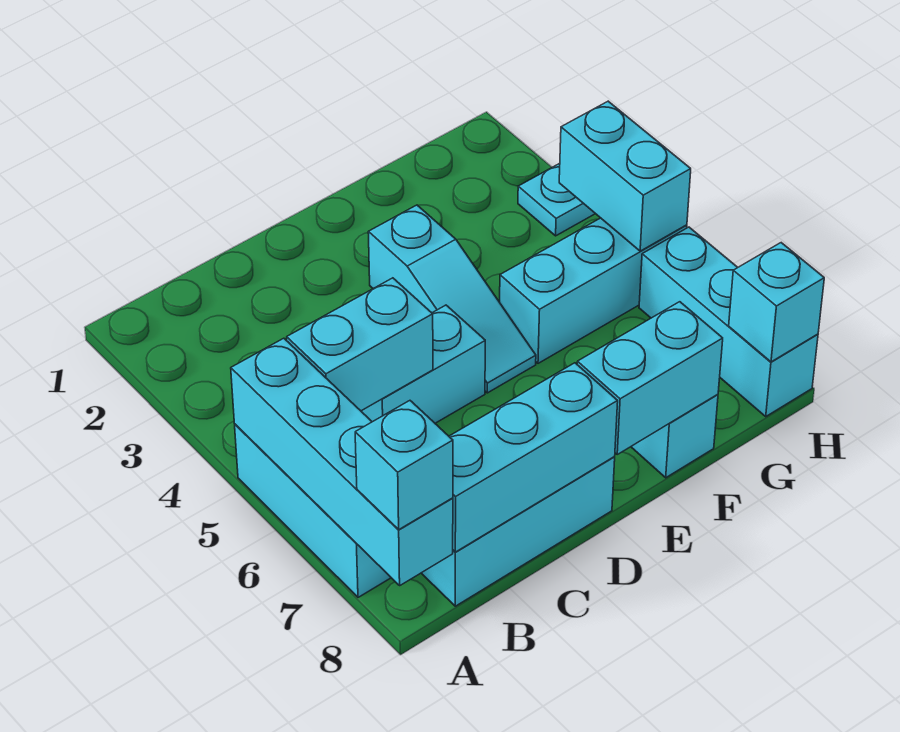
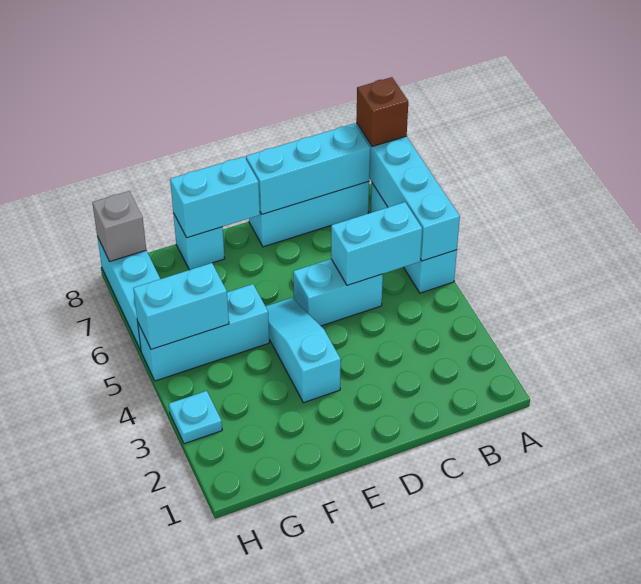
cyan brick A8 level 3 -> brown brick A8 level 3
cyan brick H4:H5 level 2 -> cyan brick G5:H5 level 2
cyan brick H8 level 2 -> grey brick H8 level 2

